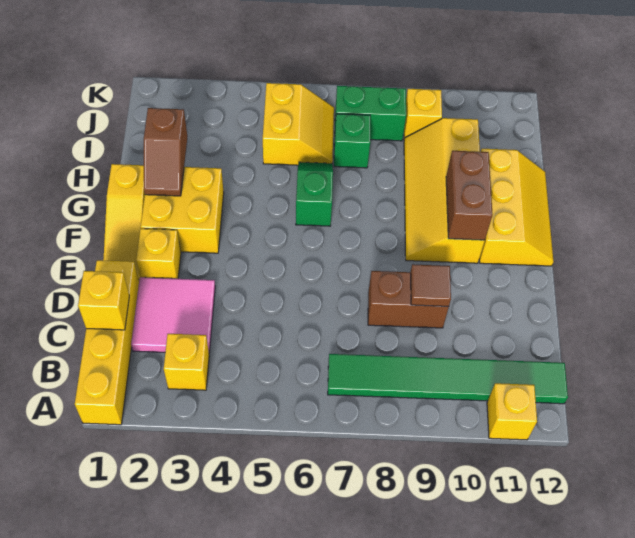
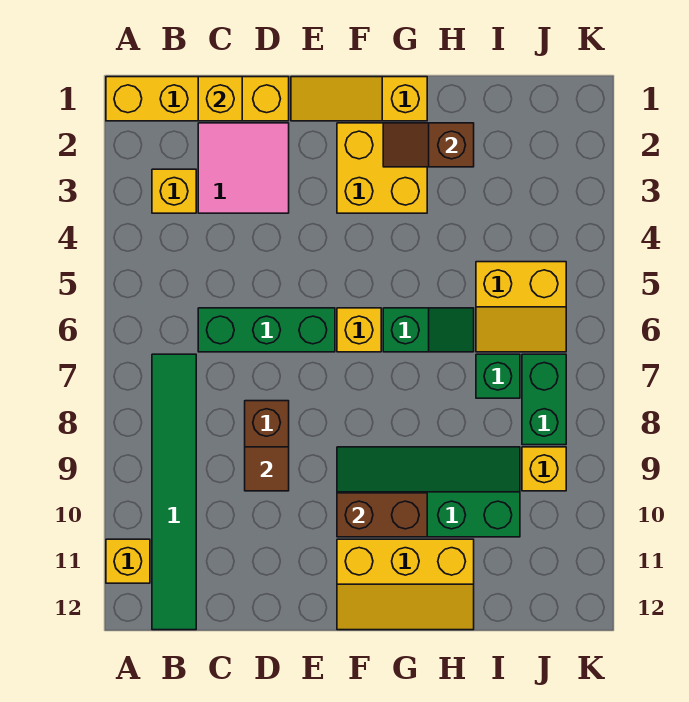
none -> green brick C6:E6 level 1
yellow brick E2 level 1 -> yellow brick F6 level 1
yellow slope F9:I10 level 1 top 10 -> green slope F9:I10 level 1 top 10

